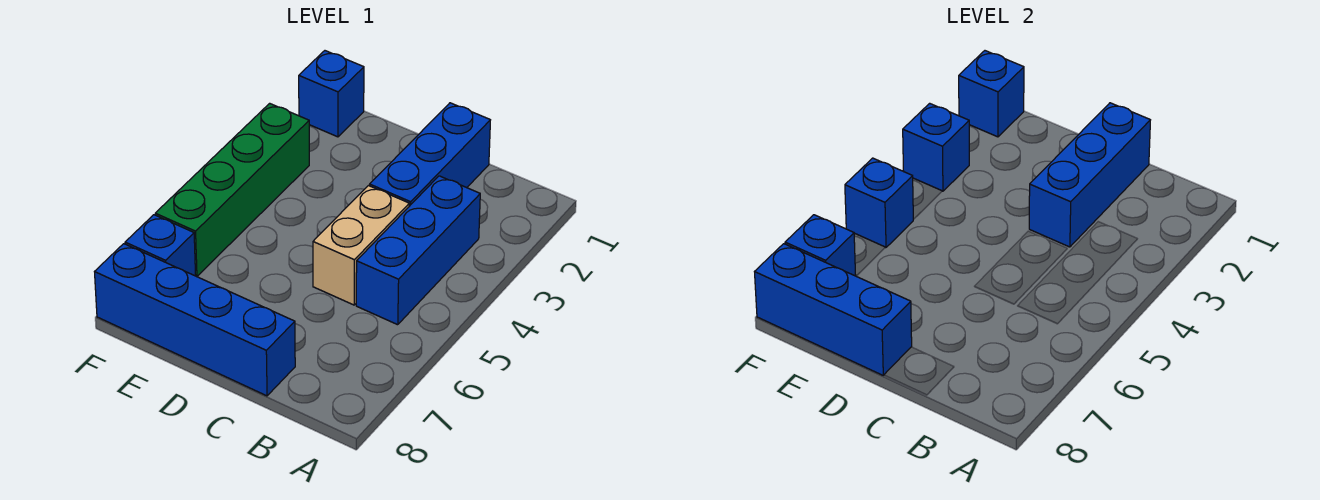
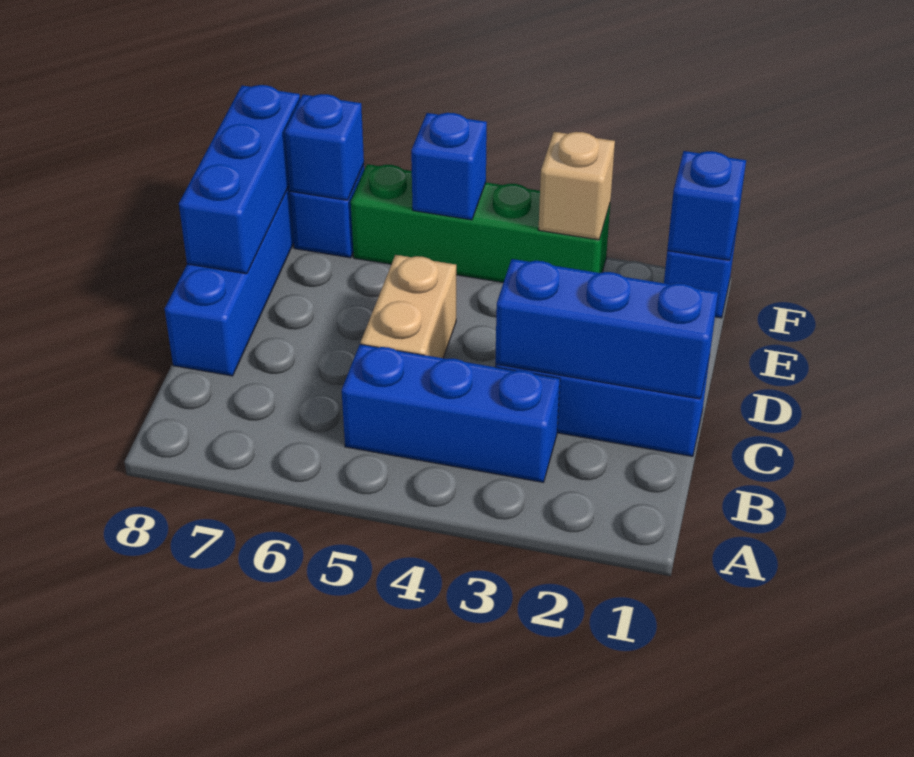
tan brick C4:C5 level 1 -> tan brick C5:D5 level 1
blue brick F3 level 2 -> tan brick F3 level 2

